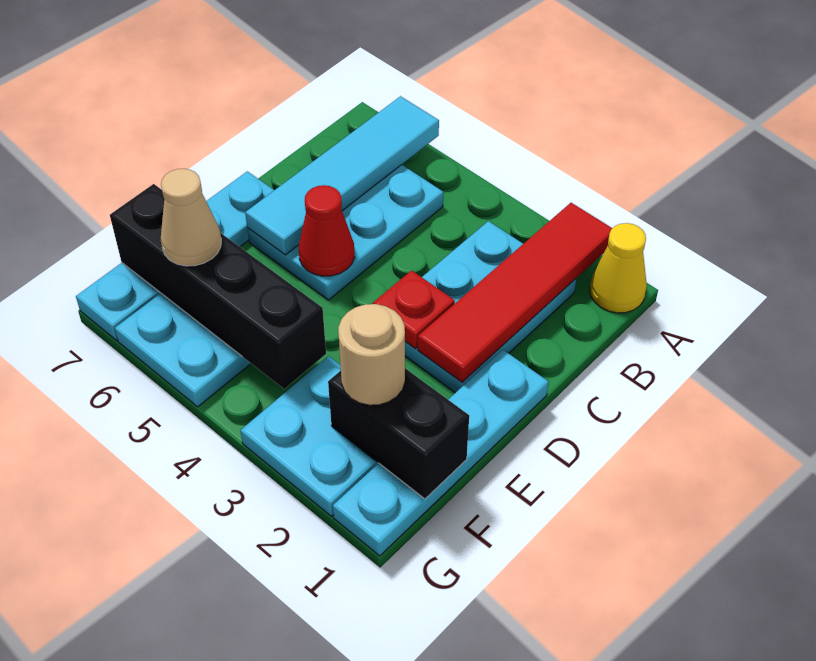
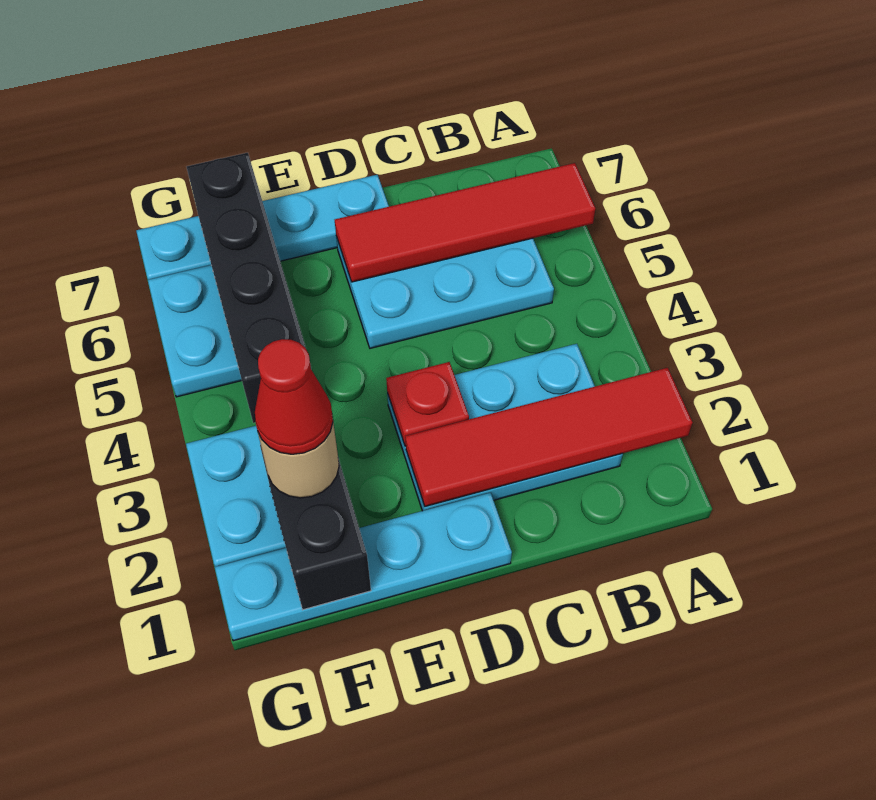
yellow cone A1 level 1 -> none
cyan tile A6:D6 level 2 -> red tile A6:D6 level 2
red cone D5 level 2 -> red cone F2 level 4
tan cone F6 level 3 -> none

